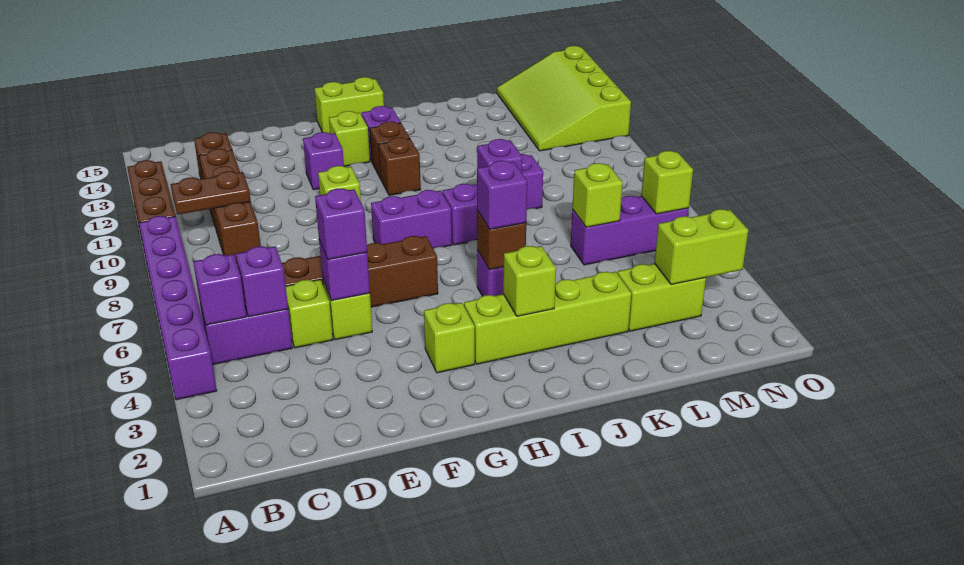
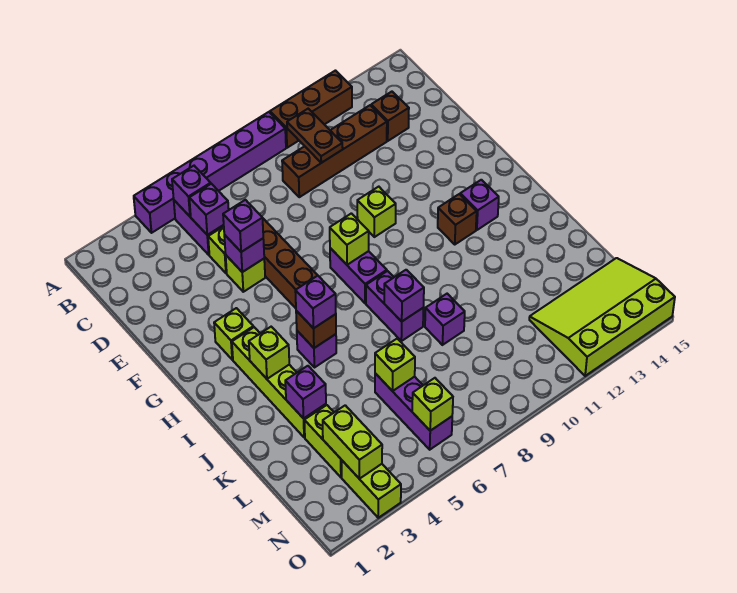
purple brick F12 level 1 -> purple brick K3 level 2
lime brick G13 level 1 -> lime brick G8 level 2
lime brick G15:H15 level 1 -> lime brick N3:O3 level 1
brown brick H11 level 1 -> none

